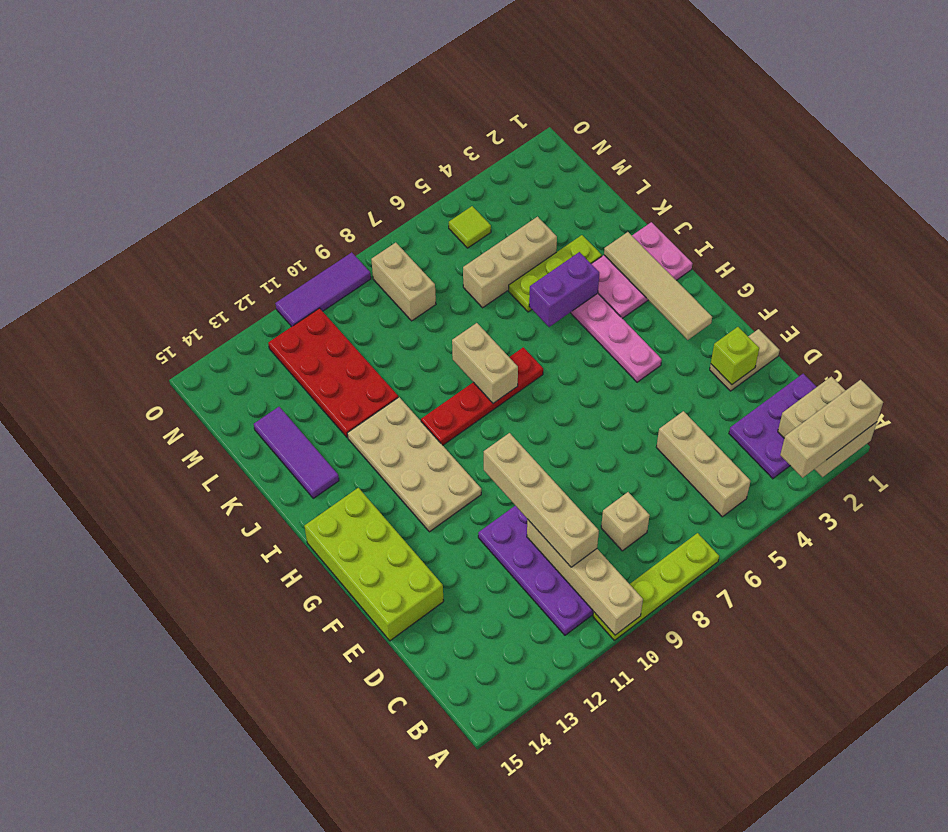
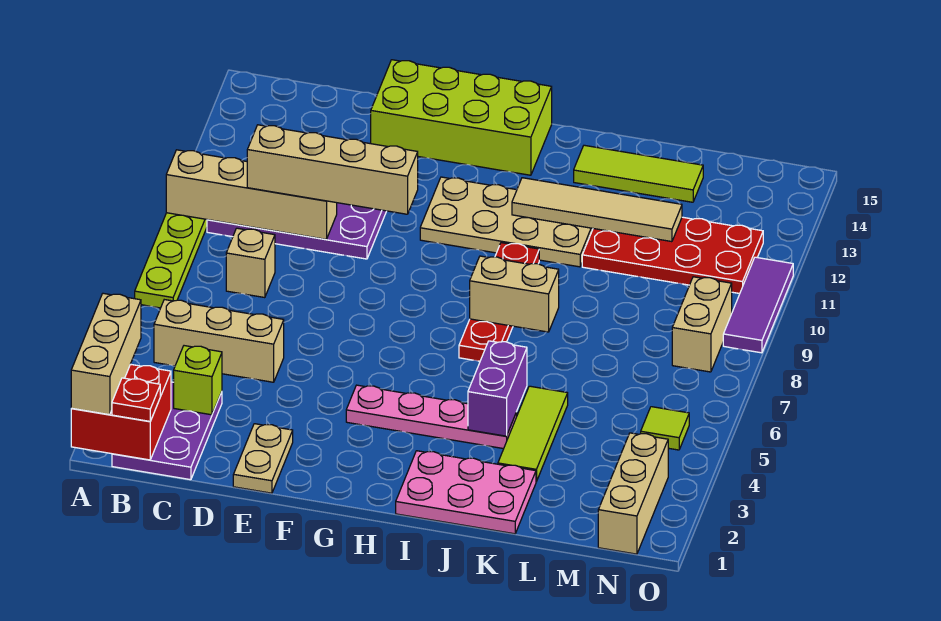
tan brick A1:B2 level 2 -> red brick A1:B2 level 2
none -> red plate B1 level 3
lime brick E2 level 2 -> lime brick C3 level 2
tan tile G2:J2 level 2 -> tan tile I12:L12 level 2
pink plate I1:J3 level 1 -> pink plate I1:K2 level 1
purple tile J14:L14 level 1 -> lime tile J14:L14 level 1
lime plate K3:K5 level 1 -> lime tile K3:K5 level 1
tan brick L4:L6 level 1 -> tan brick N1:N3 level 1
tan brick M8:N8 level 1 -> tan brick N8:N9 level 1

